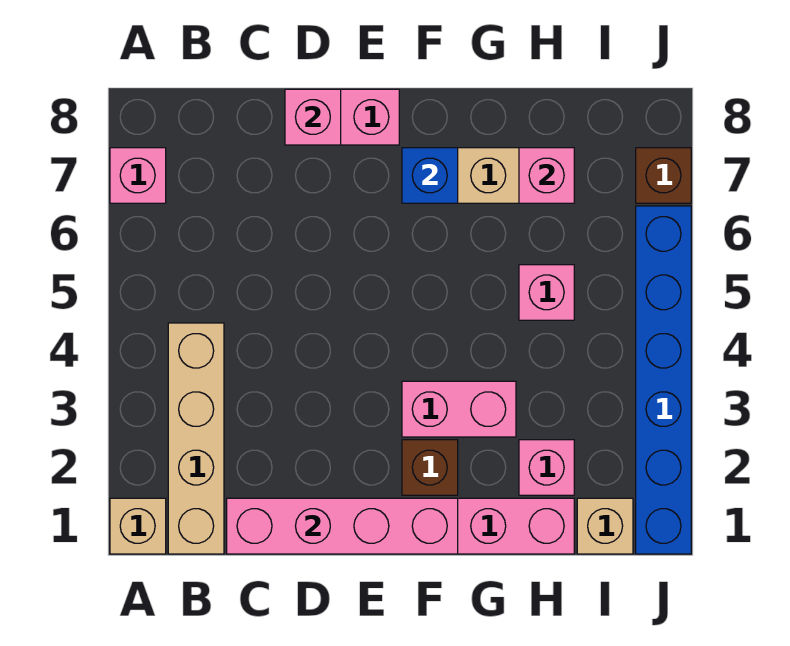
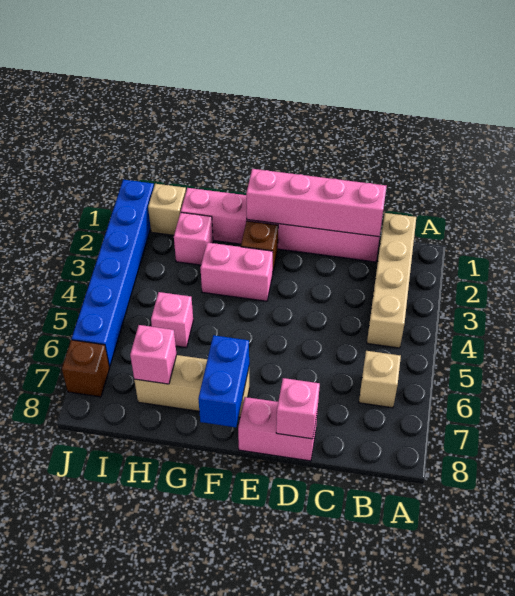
tan brick A1 level 1 -> tan brick B6 level 1
pink brick A7 level 1 -> none
blue brick F7 level 2 -> blue brick F7:F8 level 2

